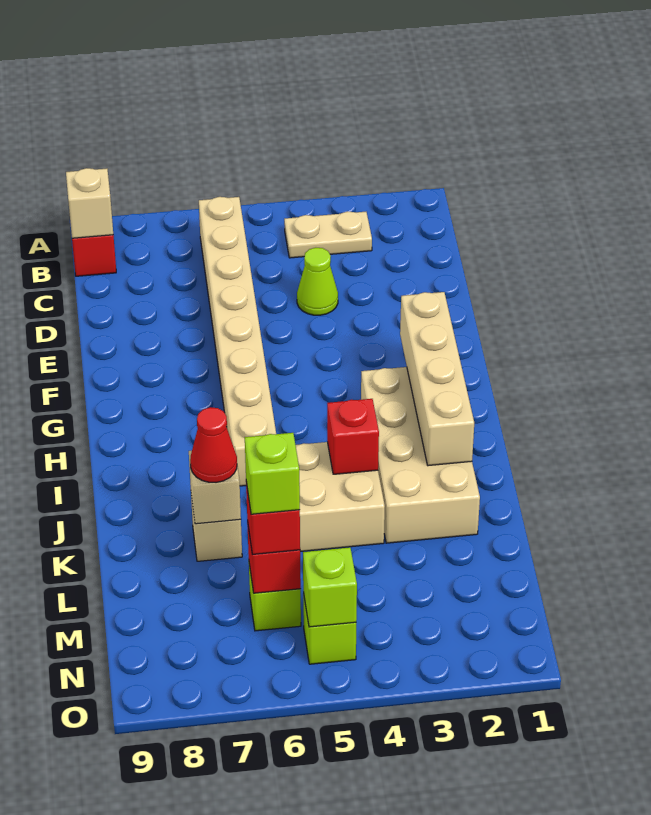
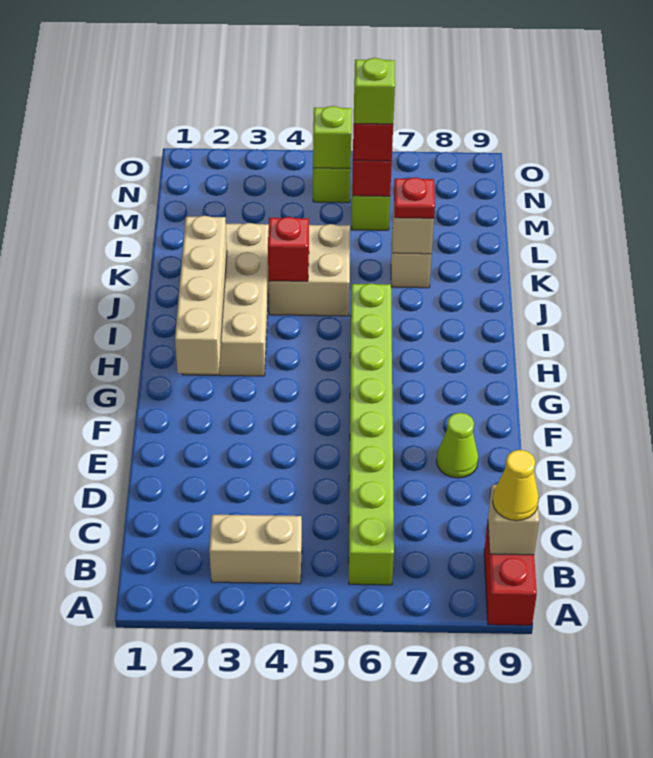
tan plate B3:B4 level 1 -> tan brick B3:B4 level 1
tan brick B6:I6 level 1 -> lime brick B6:I6 level 1
none -> yellow cone B9 level 3
lime cone D4 level 1 -> lime cone E8 level 1
red cone K7 level 3 -> red plate K7 level 3

